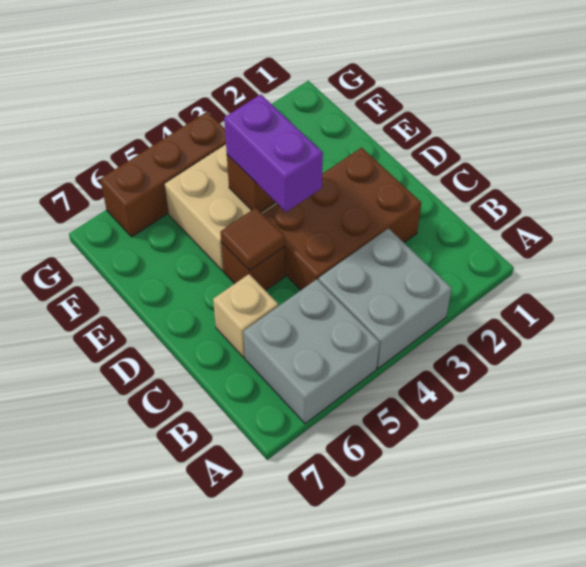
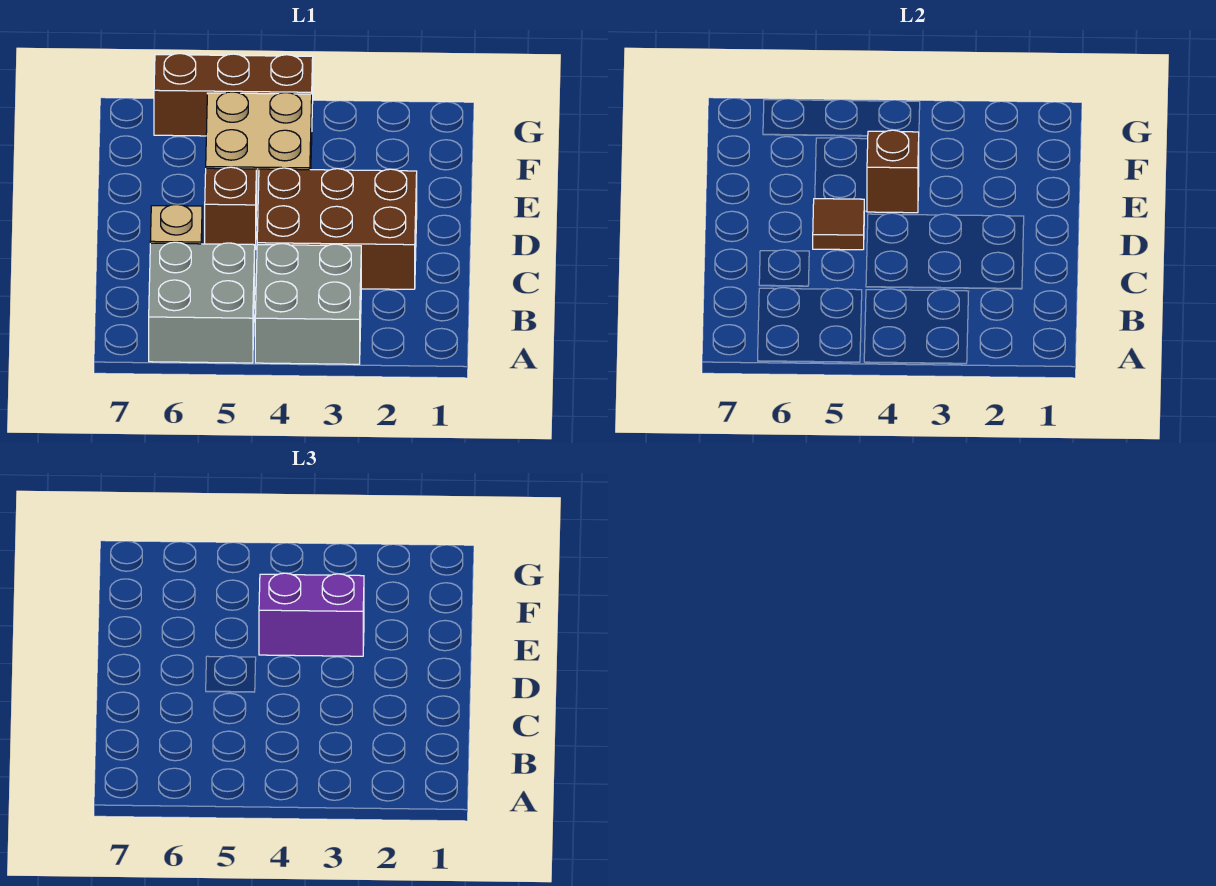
purple brick D4:E4 level 3 -> purple brick E3:E4 level 3

